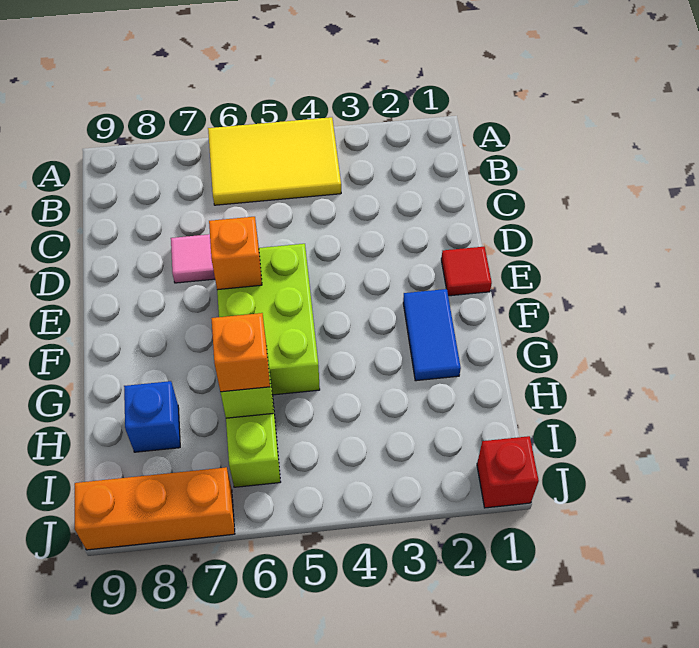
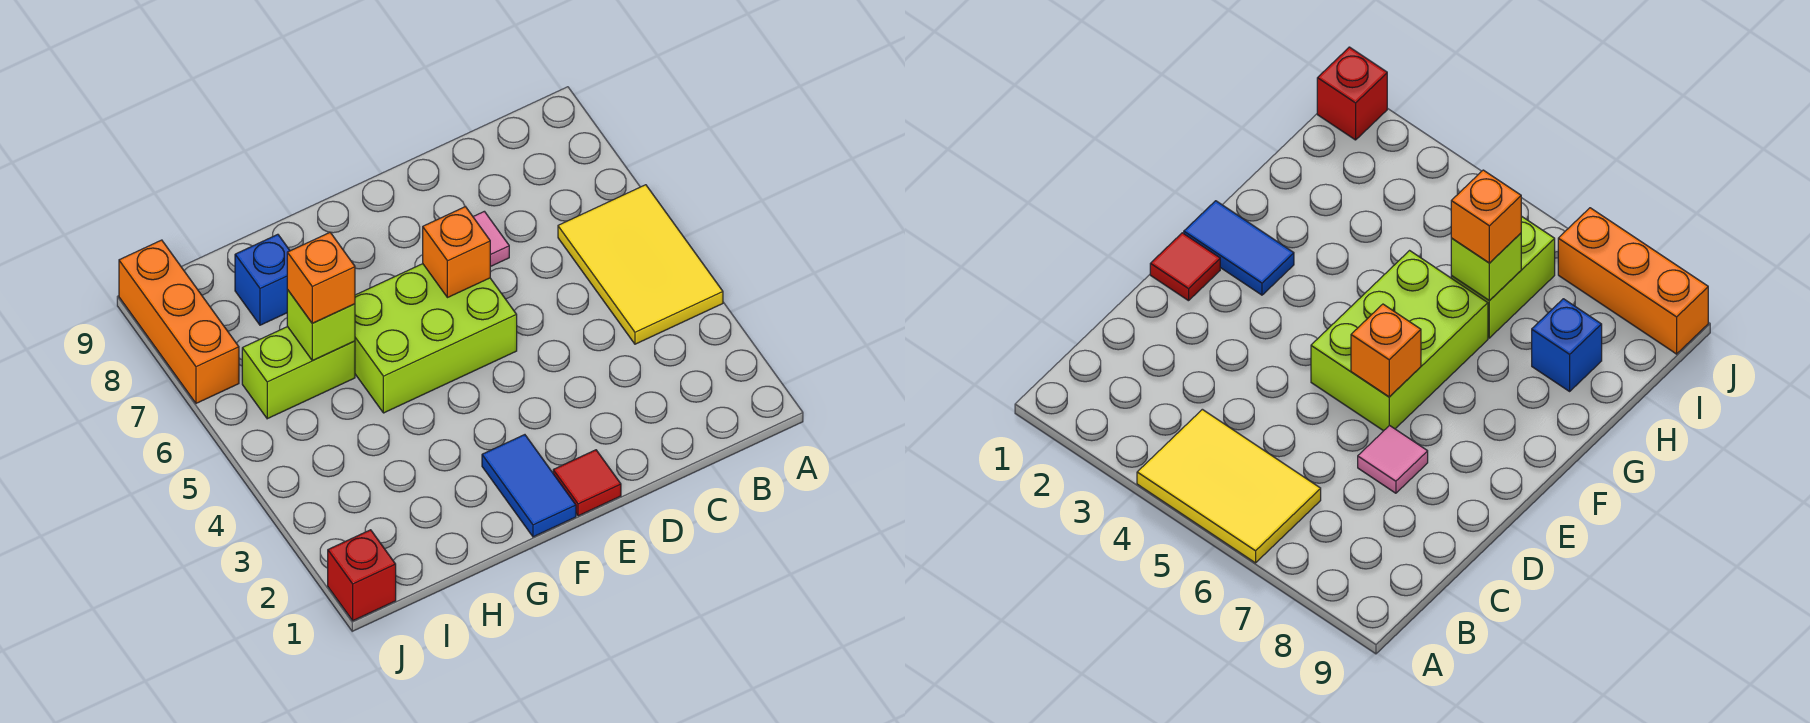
blue tile F2:G2 level 1 -> blue tile F1:F2 level 1

